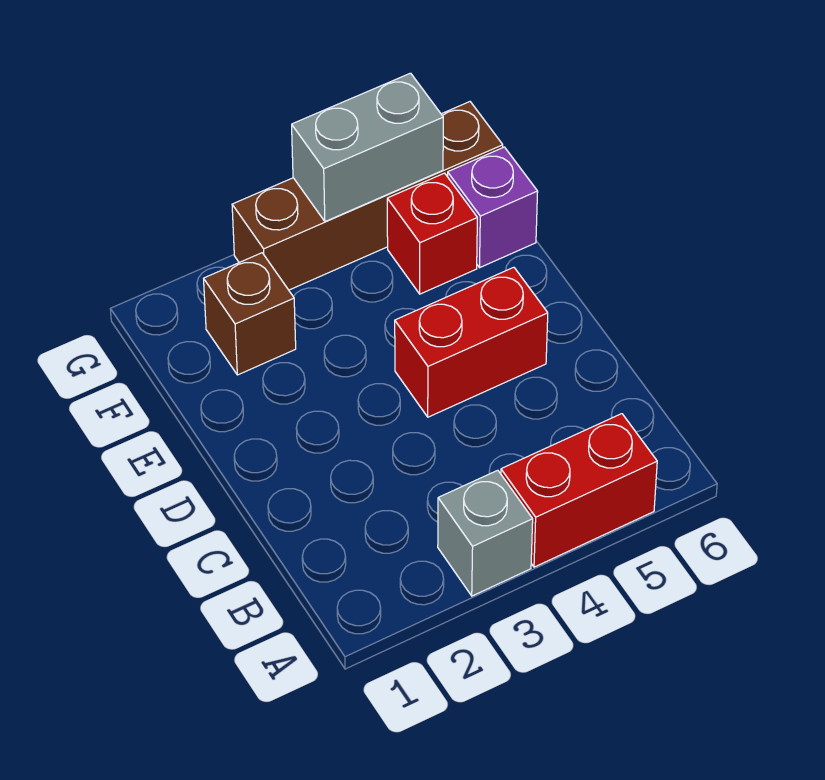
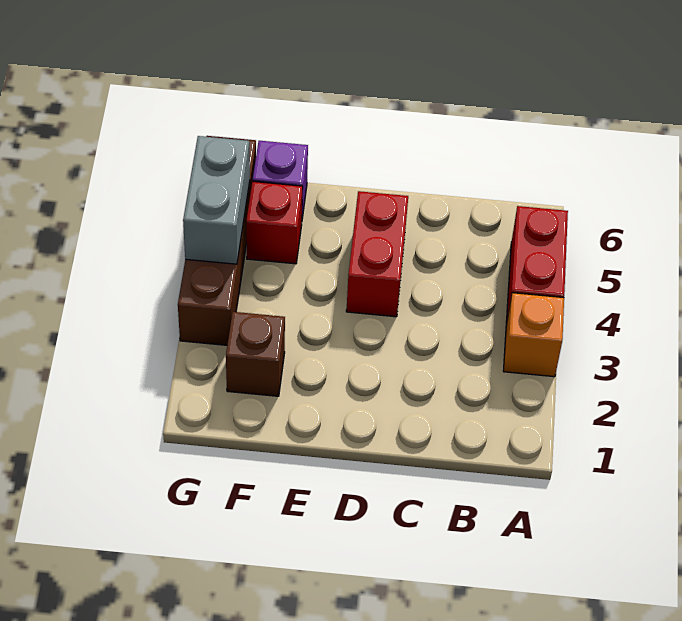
grey brick A3 level 1 -> orange brick A3 level 1

